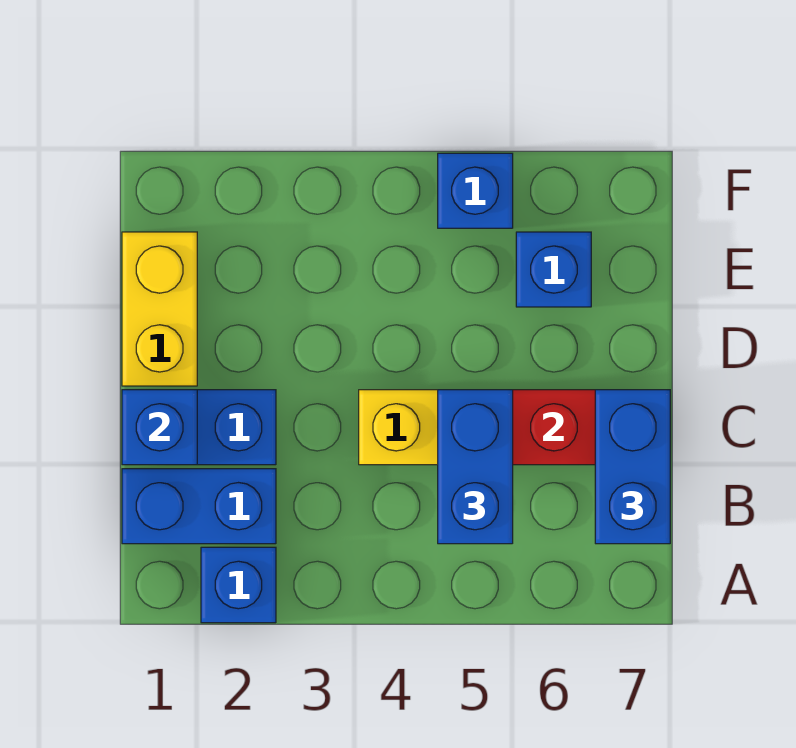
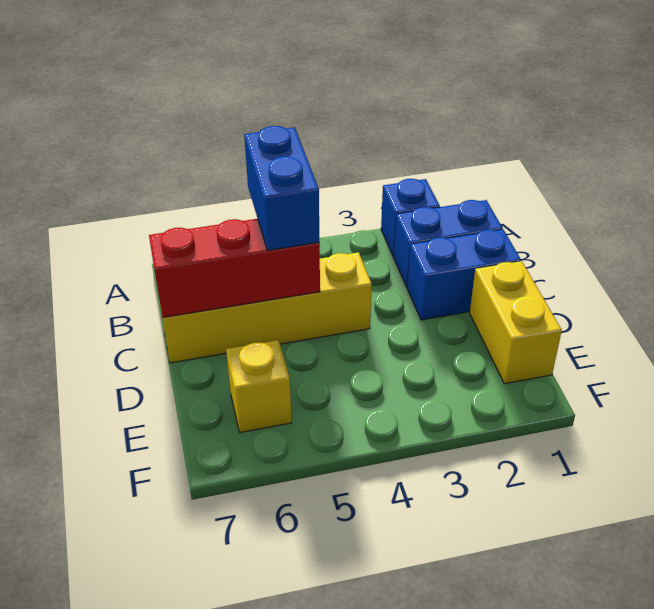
blue brick B7:C7 level 3 -> none
blue brick C1 level 2 -> none
blue brick E6 level 1 -> yellow brick E6 level 1
blue brick F5 level 1 -> none

